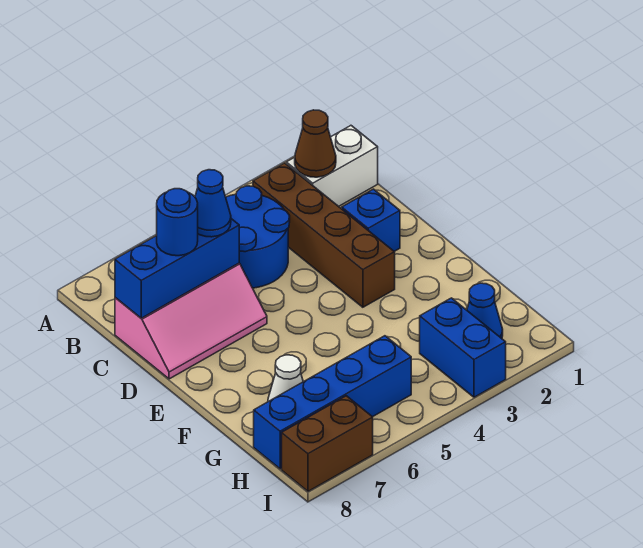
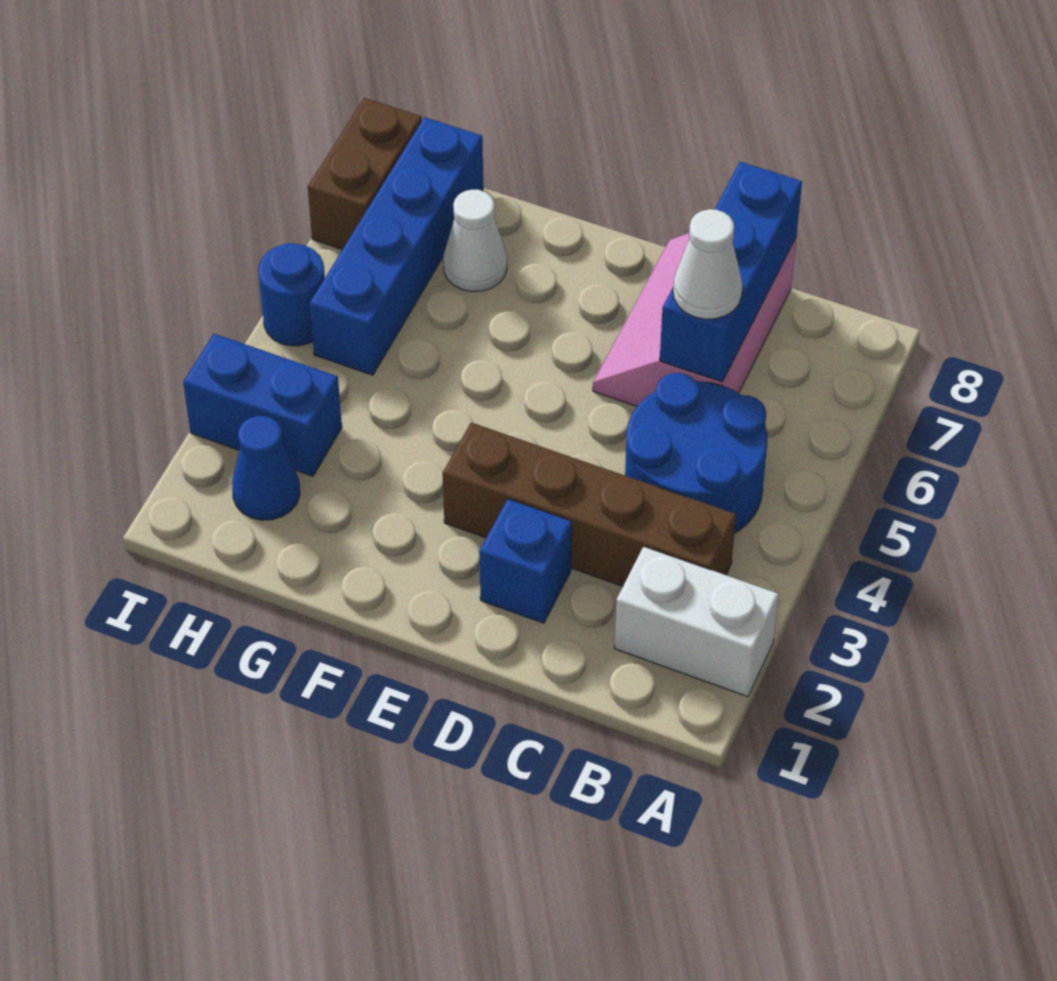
white brick B1:B2 level 1 -> white brick A2:B2 level 1
brown cone B2 level 2 -> none
blue cone C6 level 3 -> white cone C6 level 3
blue round brick C7 level 3 -> blue round brick I5 level 1

